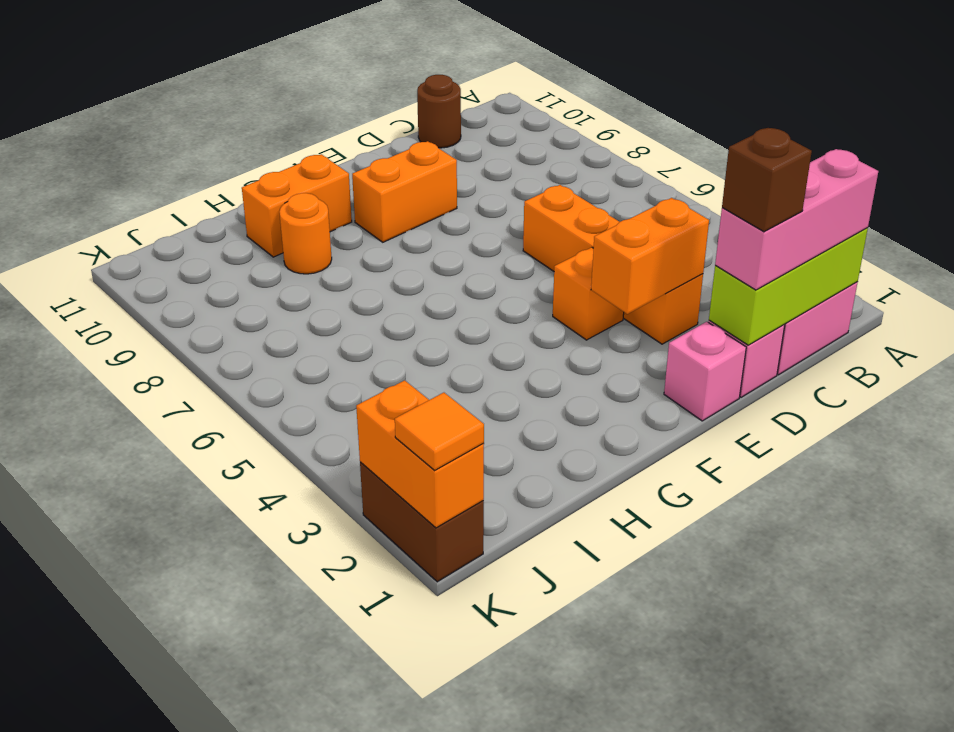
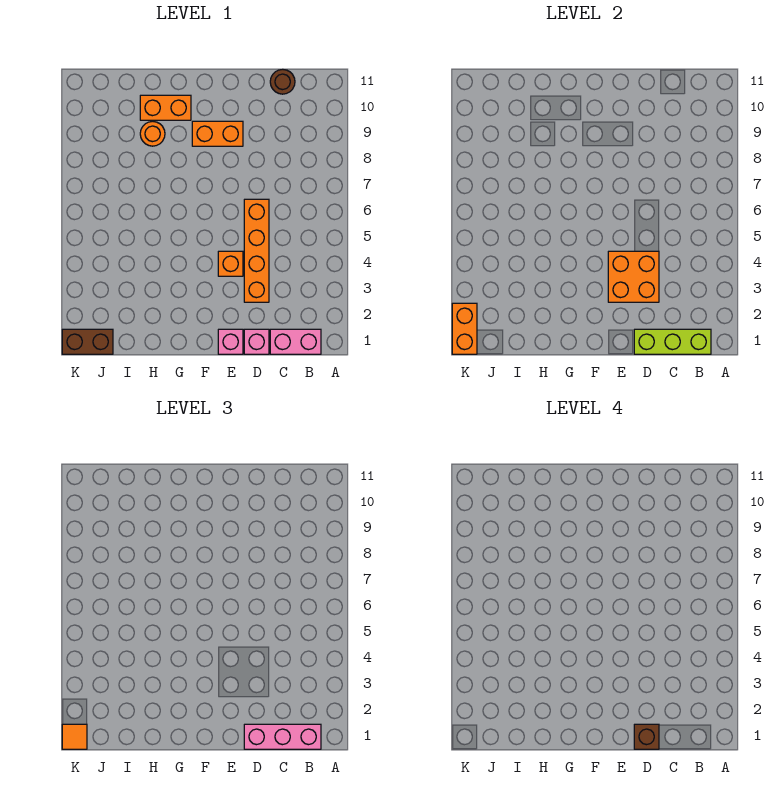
orange brick D3:E3 level 2 -> orange brick D3:E4 level 2
brown brick K1:K2 level 1 -> brown brick J1:K1 level 1

